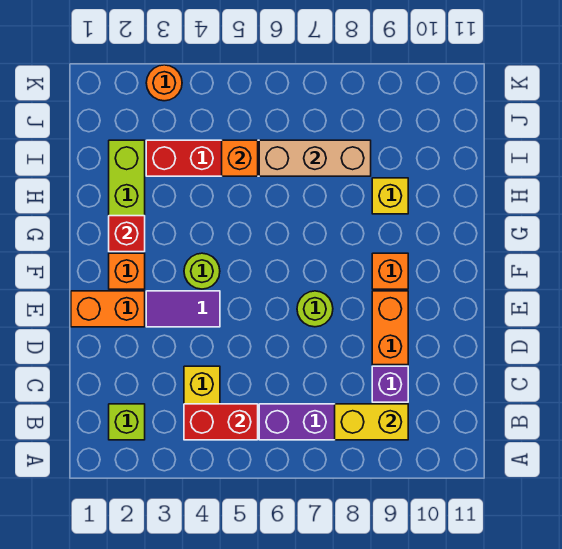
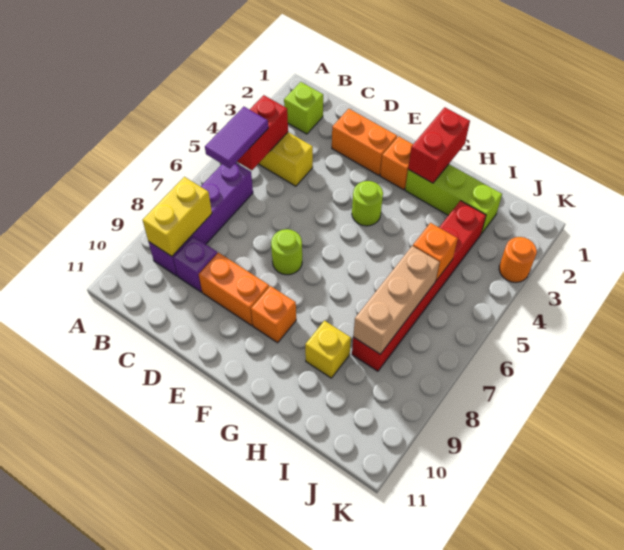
orange brick E1:E2 level 1 -> orange brick D2:E2 level 1
purple tile E3:E4 level 1 -> purple tile B5:B6 level 3
red brick G2 level 2 -> red brick G1:G2 level 2

